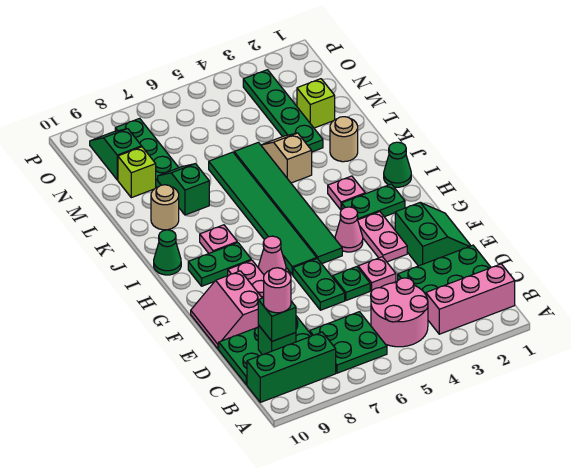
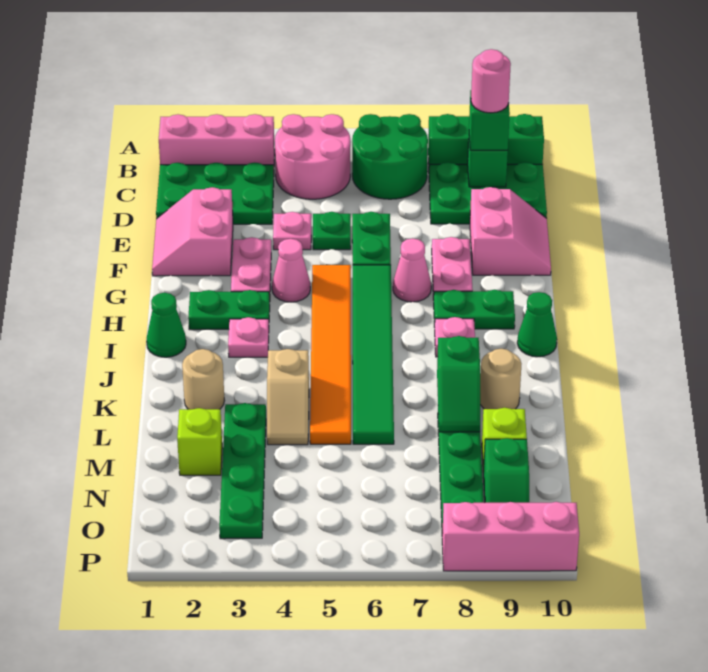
green plate B6:C7 level 1 -> green round brick B6:C7 level 1
green slope E1:F2 level 1 top 2 -> pink slope E1:F2 level 1 top 2
green tile G5:L5 level 1 -> orange tile G5:L5 level 1
none -> pink brick P8:P10 level 1

